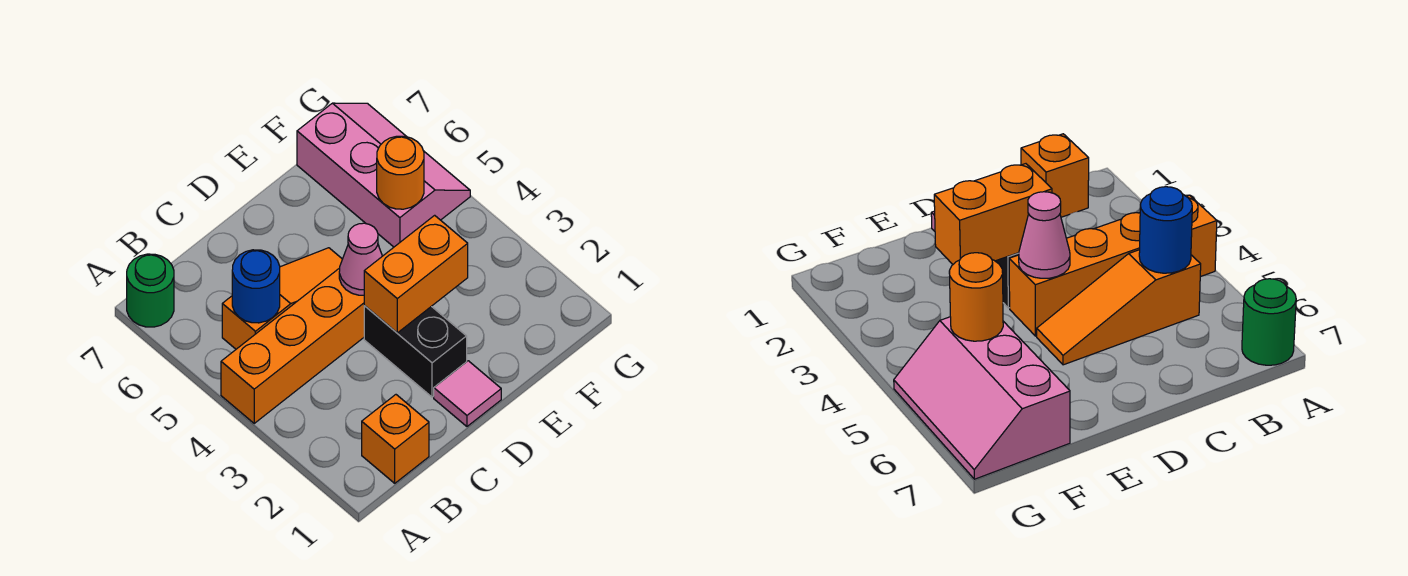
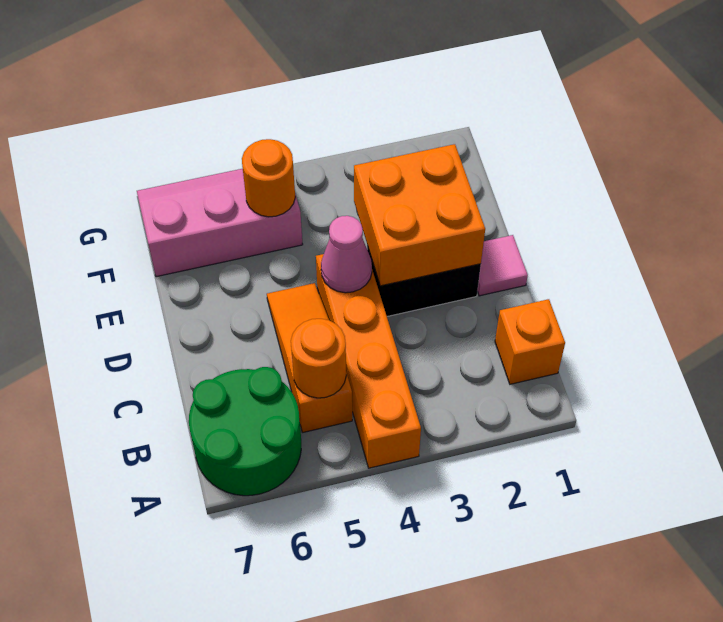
green round brick A7 level 1 -> green round brick A6:B7 level 1
blue round brick B5 level 2 -> orange round brick B5 level 2
orange brick D3:E3 level 2 -> orange brick D2:E3 level 2

